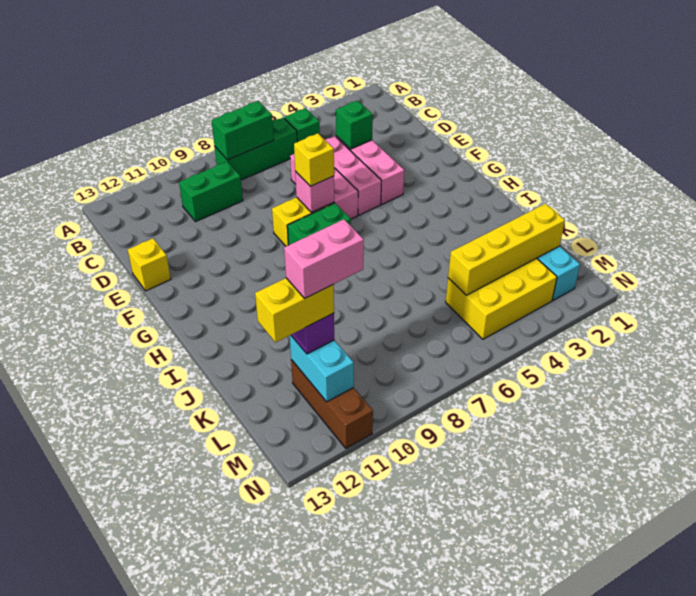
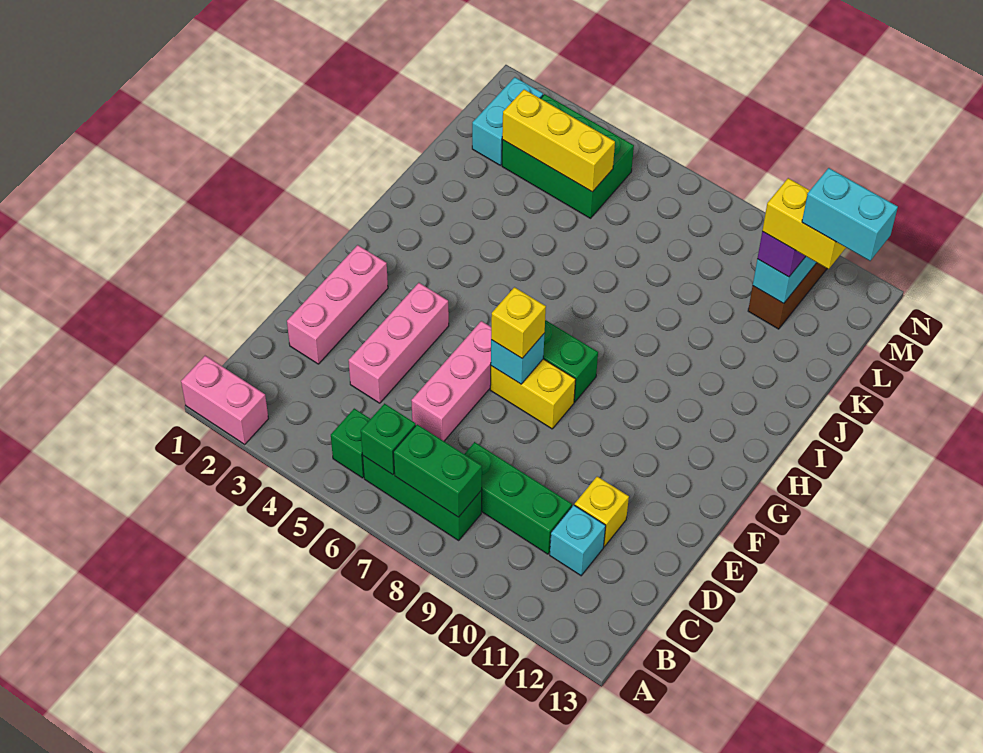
green brick C9:C10 level 1 -> green brick C8:C10 level 1
none -> cyan brick C11 level 1
green brick D4 level 2 -> green brick B6 level 2
pink brick D5:F5 level 1 -> pink brick D2:F2 level 1
yellow brick E13 level 1 -> yellow brick D11 level 1
pink brick F7 level 2 -> cyan brick F7 level 2
yellow brick L2:L5 level 2 -> yellow brick L3:L5 level 2
yellow brick L3:M5 level 1 -> green brick L3:M5 level 1
pink brick L10:L11 level 5 -> pink brick A1:A2 level 1
none -> cyan brick L12:L13 level 5

